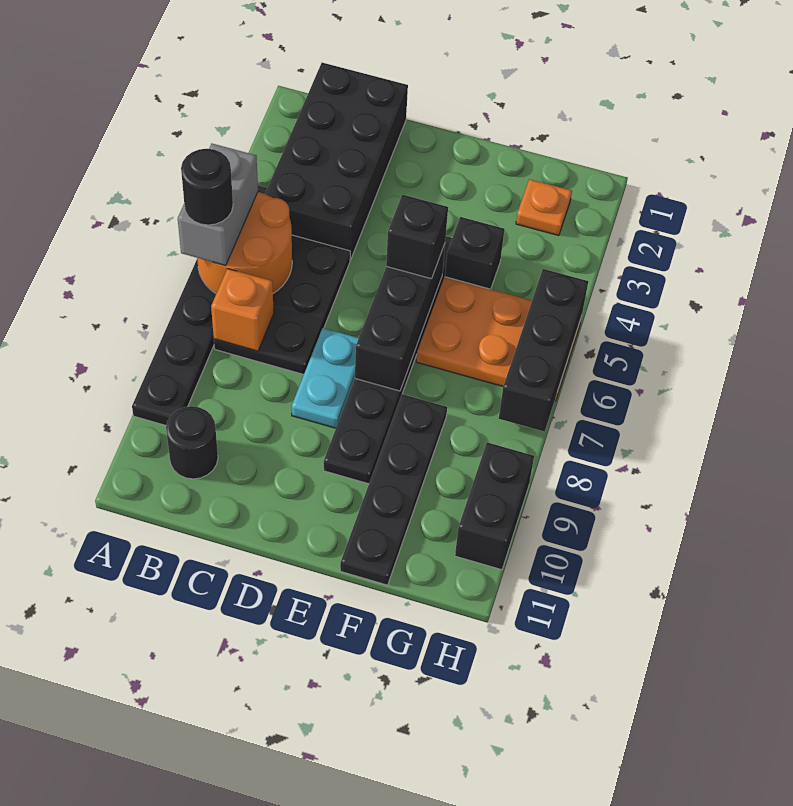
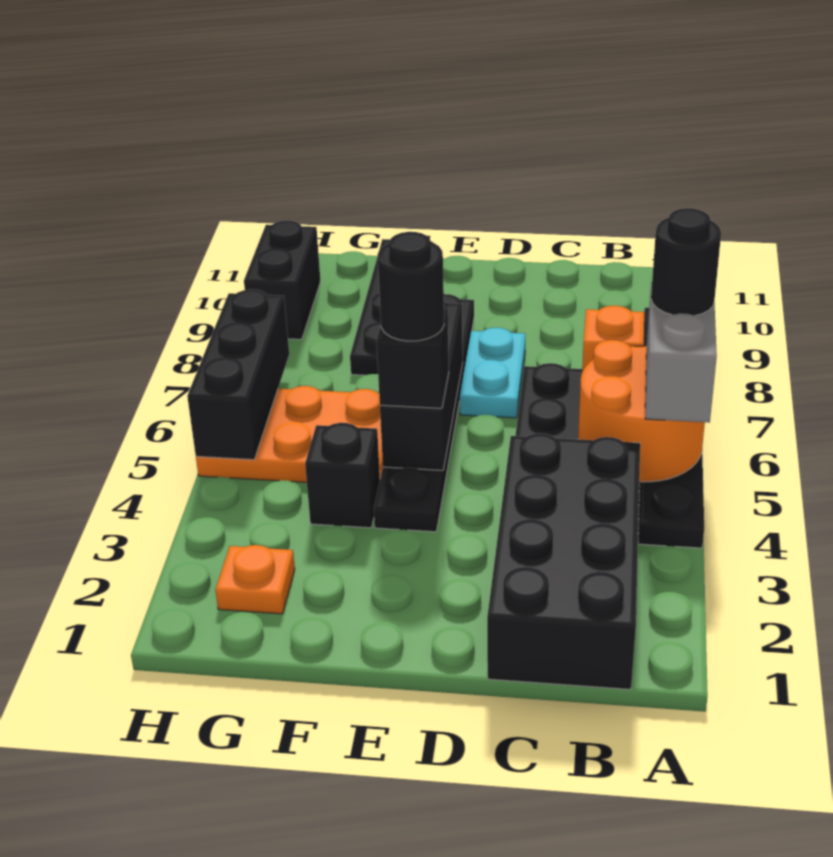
black round brick B10 level 1 -> black round brick E5 level 4

